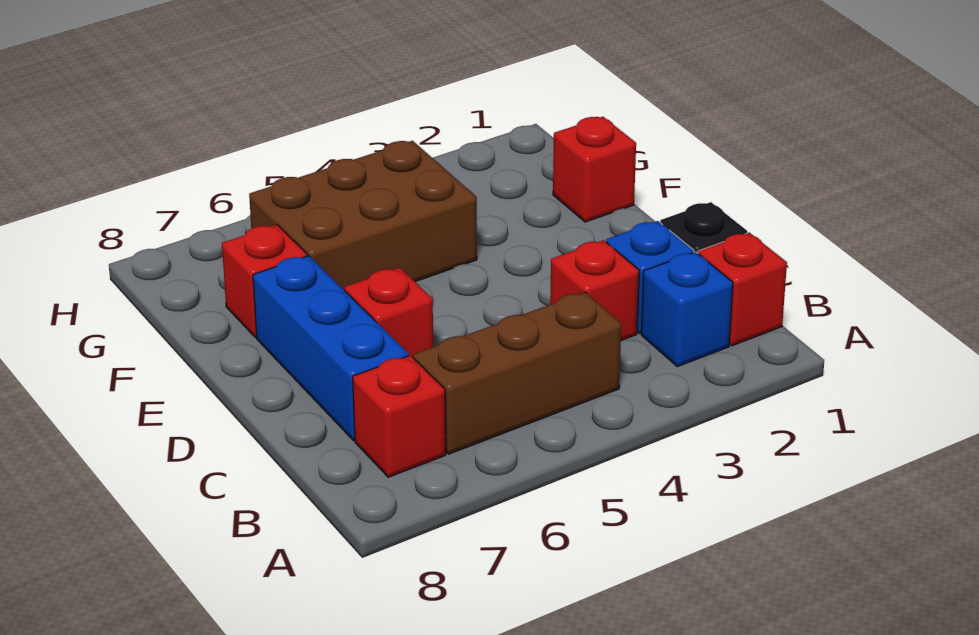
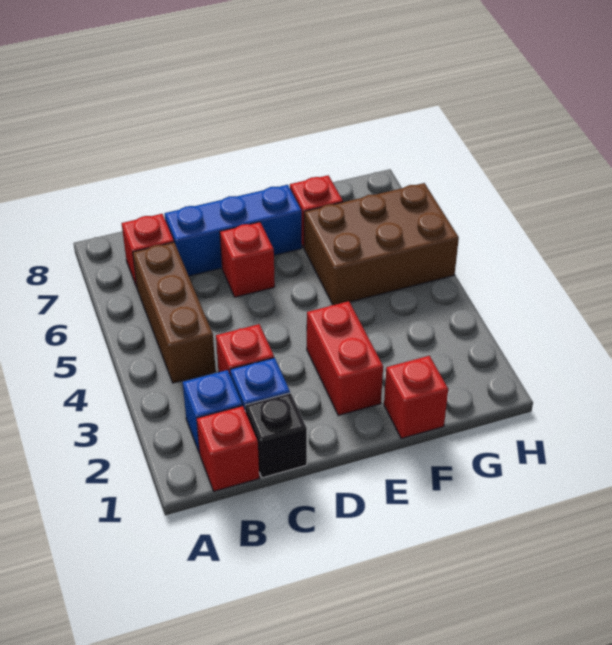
none -> red brick E2:E3 level 1
brown brick F4:G6 level 1 -> brown brick F5:H6 level 1

